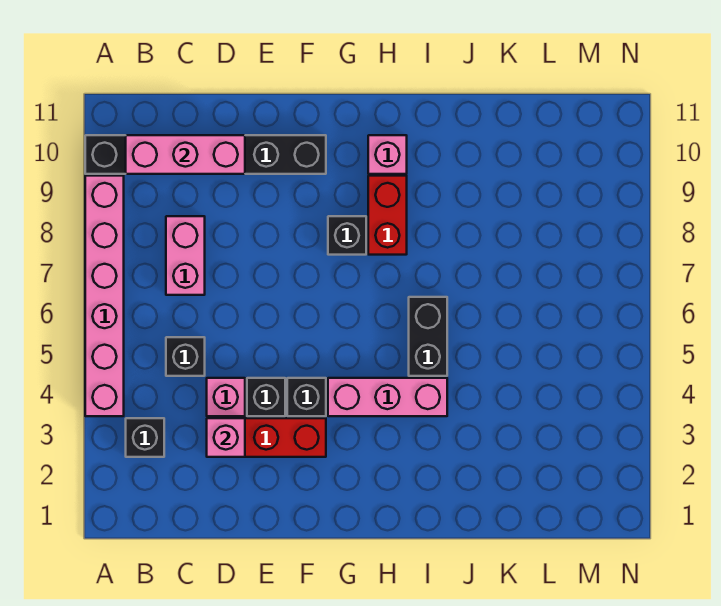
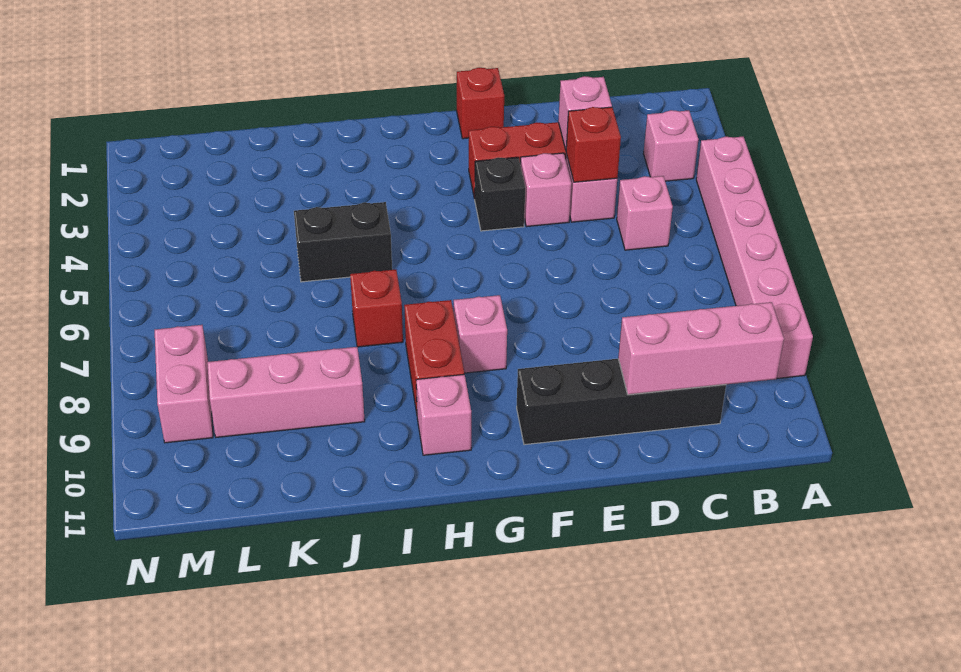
black brick A10:F10 level 1 -> black brick C10:F10 level 1
black brick B3 level 1 -> pink brick B3 level 1
black brick C5 level 1 -> pink brick C5 level 1
pink brick C7:C8 level 1 -> pink brick M8:M9 level 1
none -> red brick D4 level 2
black brick E4 level 1 -> pink brick E4 level 1
none -> red brick F1 level 1
pink brick G4:I4 level 1 -> pink brick J9:L9 level 1
black brick G8 level 1 -> pink brick G8 level 1
black brick I5:I6 level 1 -> black brick I5:J5 level 1
none -> red brick I7 level 1

